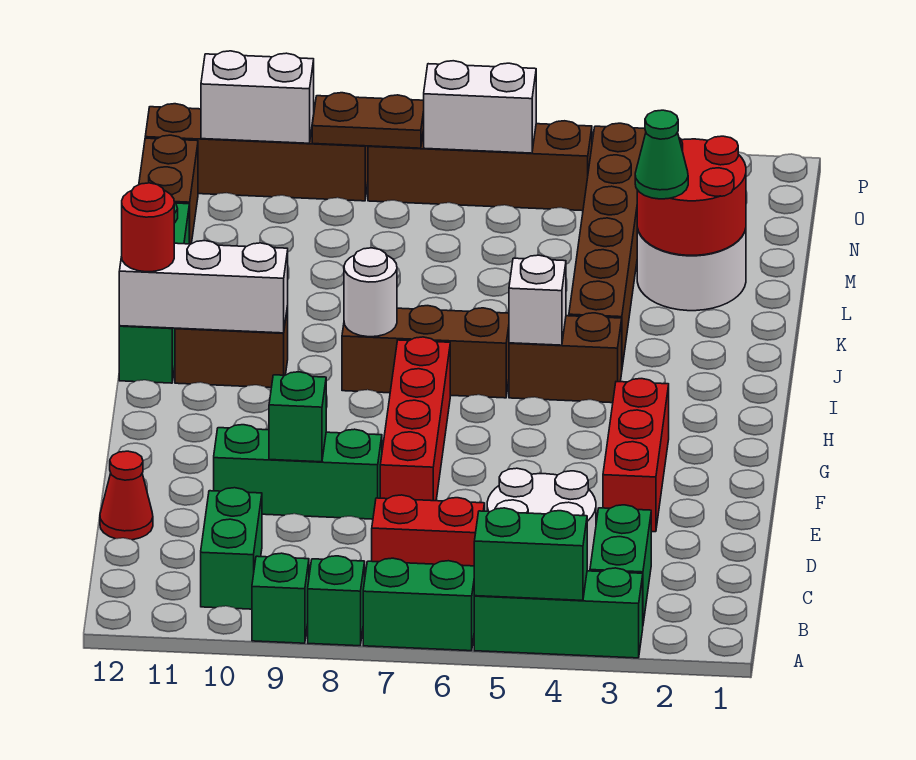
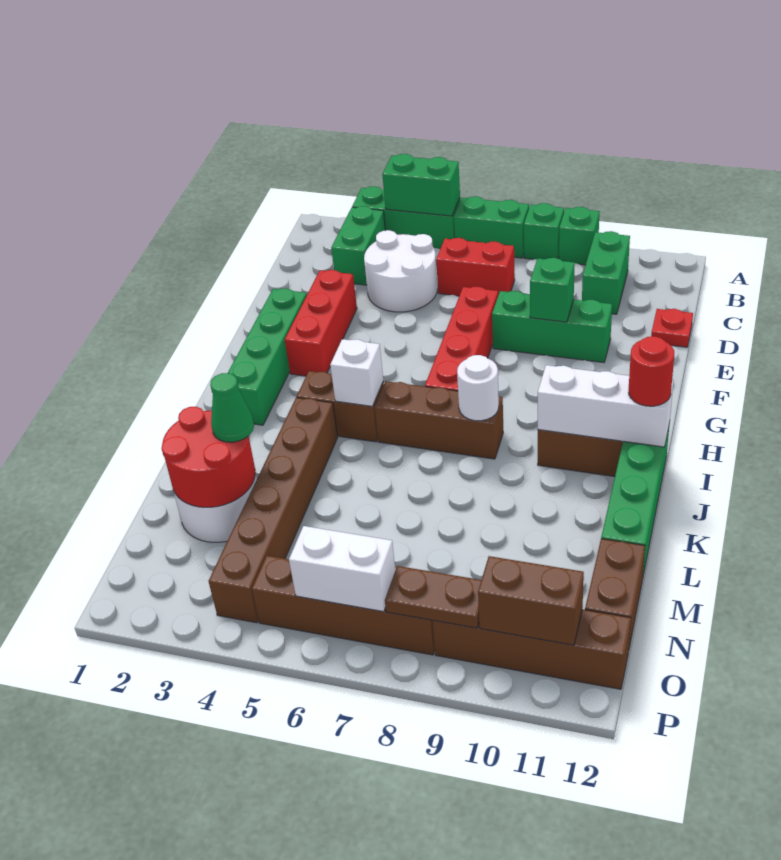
red cone D12 level 1 -> red plate D12 level 1
none -> green brick F2:I2 level 1
white brick O10:O11 level 2 -> brown brick O10:O11 level 2

